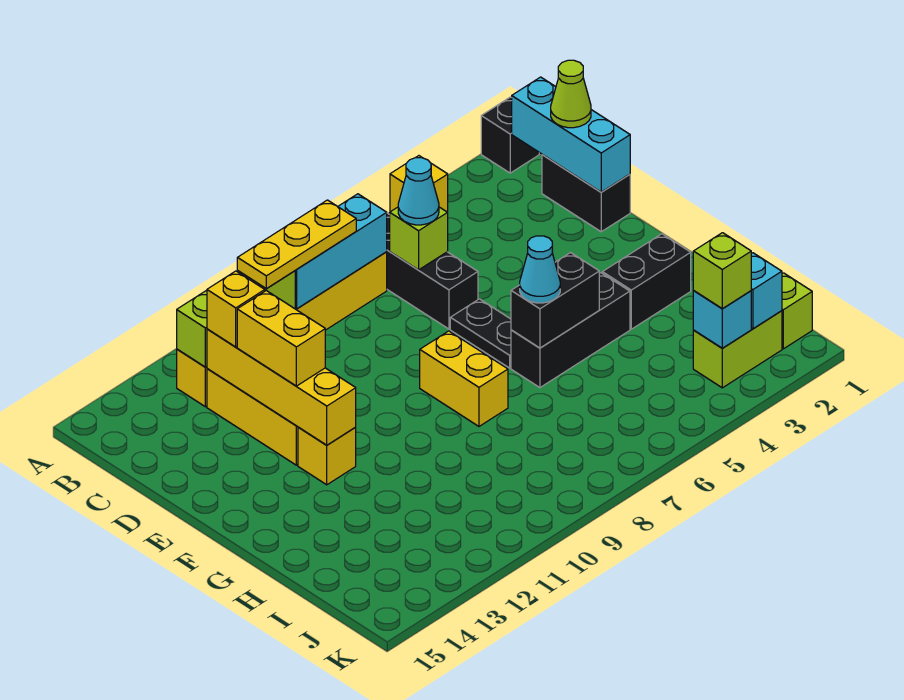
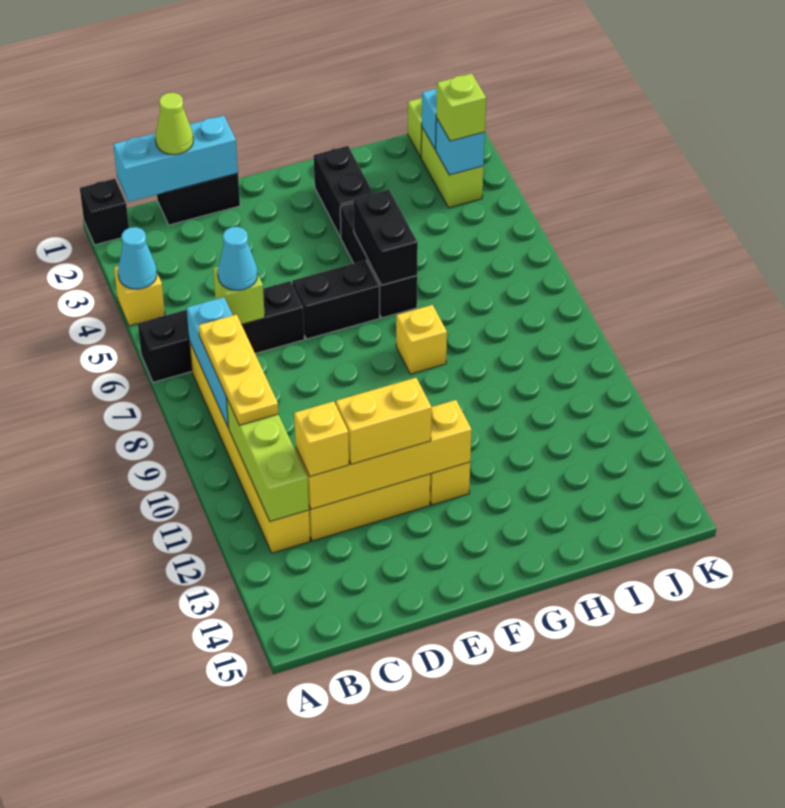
black plate E6:F6 level 1 -> black brick E6:F6 level 1
yellow brick F8:G8 level 1 -> yellow brick G8 level 1
cyan cone G6 level 3 -> cyan cone A4 level 2

